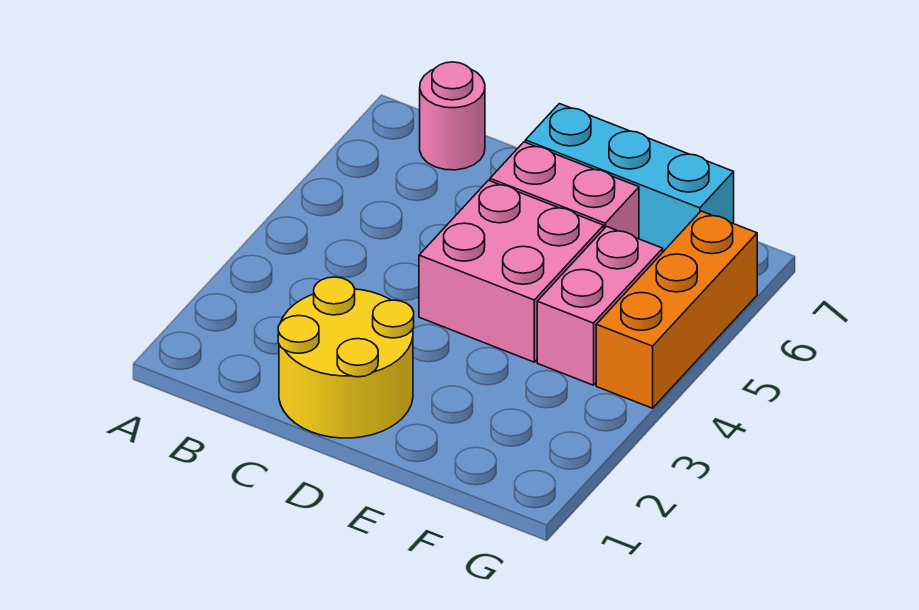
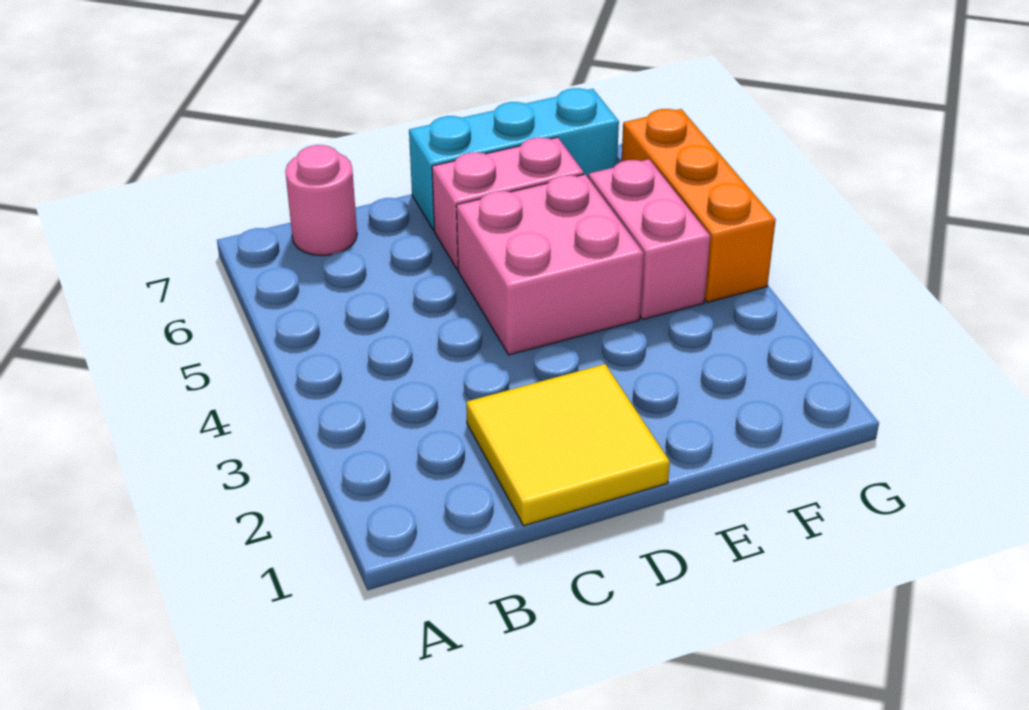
yellow round brick C1:D2 level 1 -> yellow tile C1:D2 level 1

